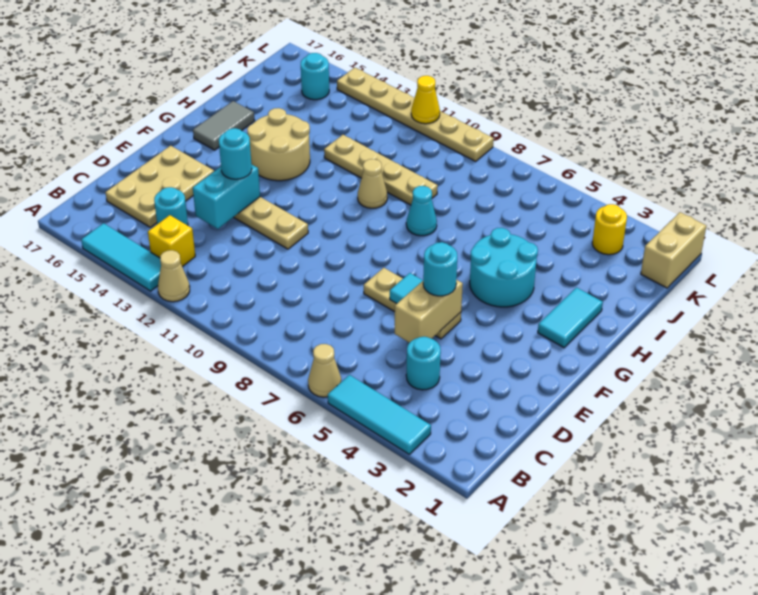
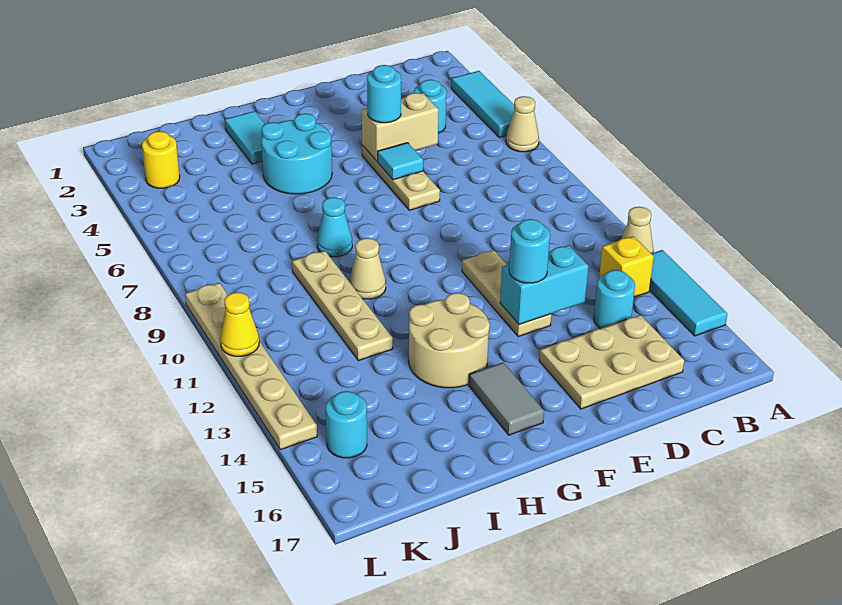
cyan tile G2:H2 level 1 -> cyan tile H2:H3 level 1
grey tile G16:H16 level 1 -> grey tile G15:G16 level 1
tan brick K1:L1 level 1 -> none

